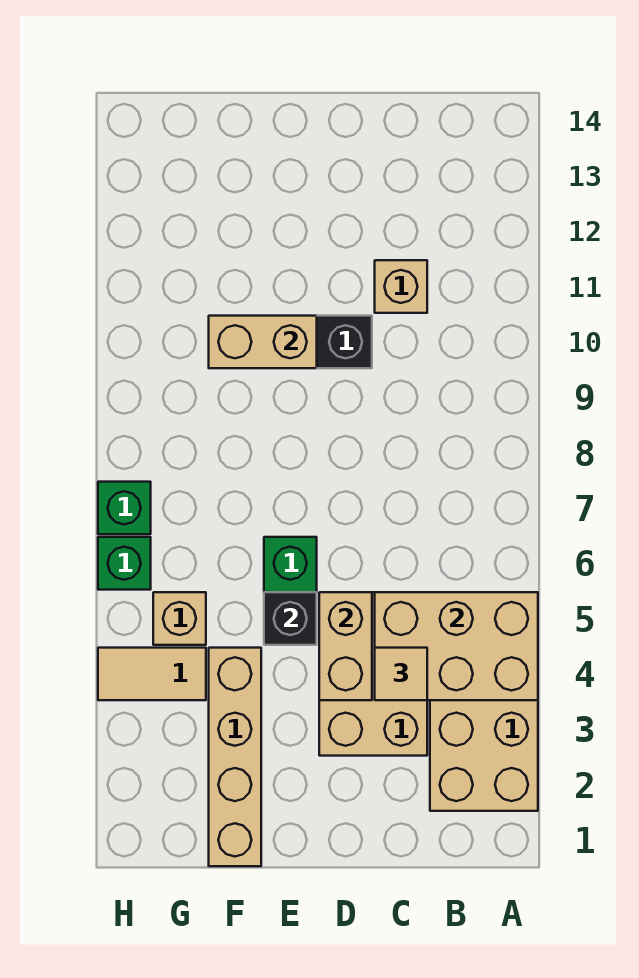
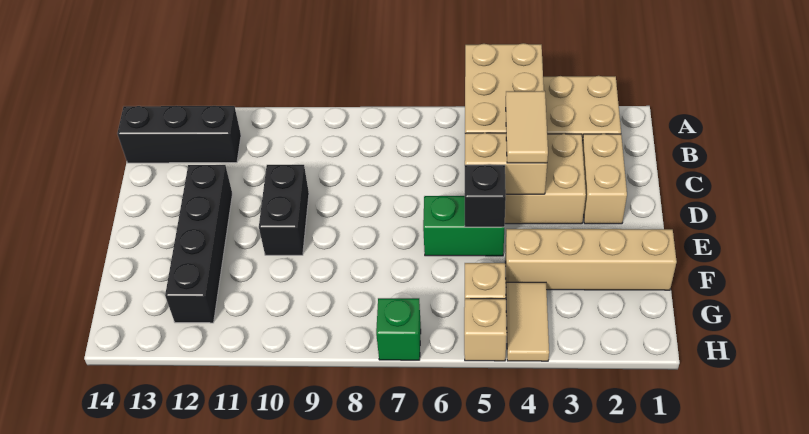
none -> black brick B12:B14 level 1
tan tile C4 level 3 -> tan tile C4:D4 level 3
tan brick C11 level 1 -> tan brick H5 level 1
none -> black brick D12:G12 level 1
tan brick E10:F10 level 2 -> tan brick C2:D2 level 1
green brick H6 level 1 -> none

